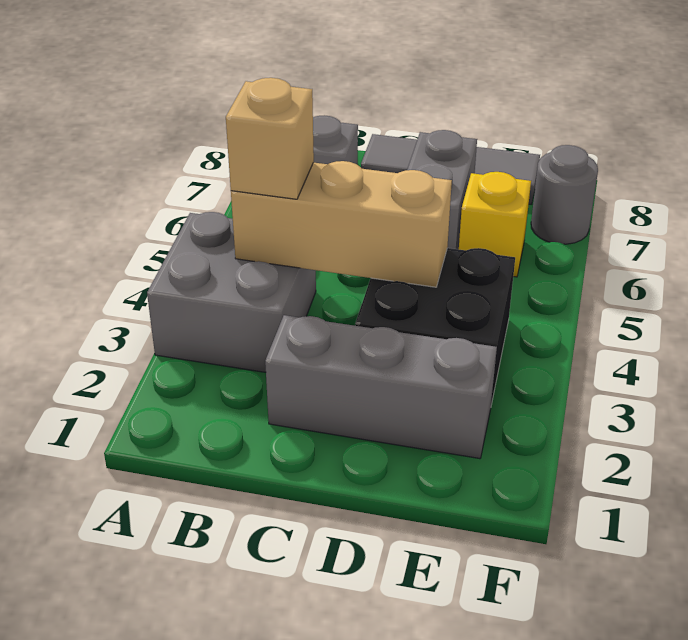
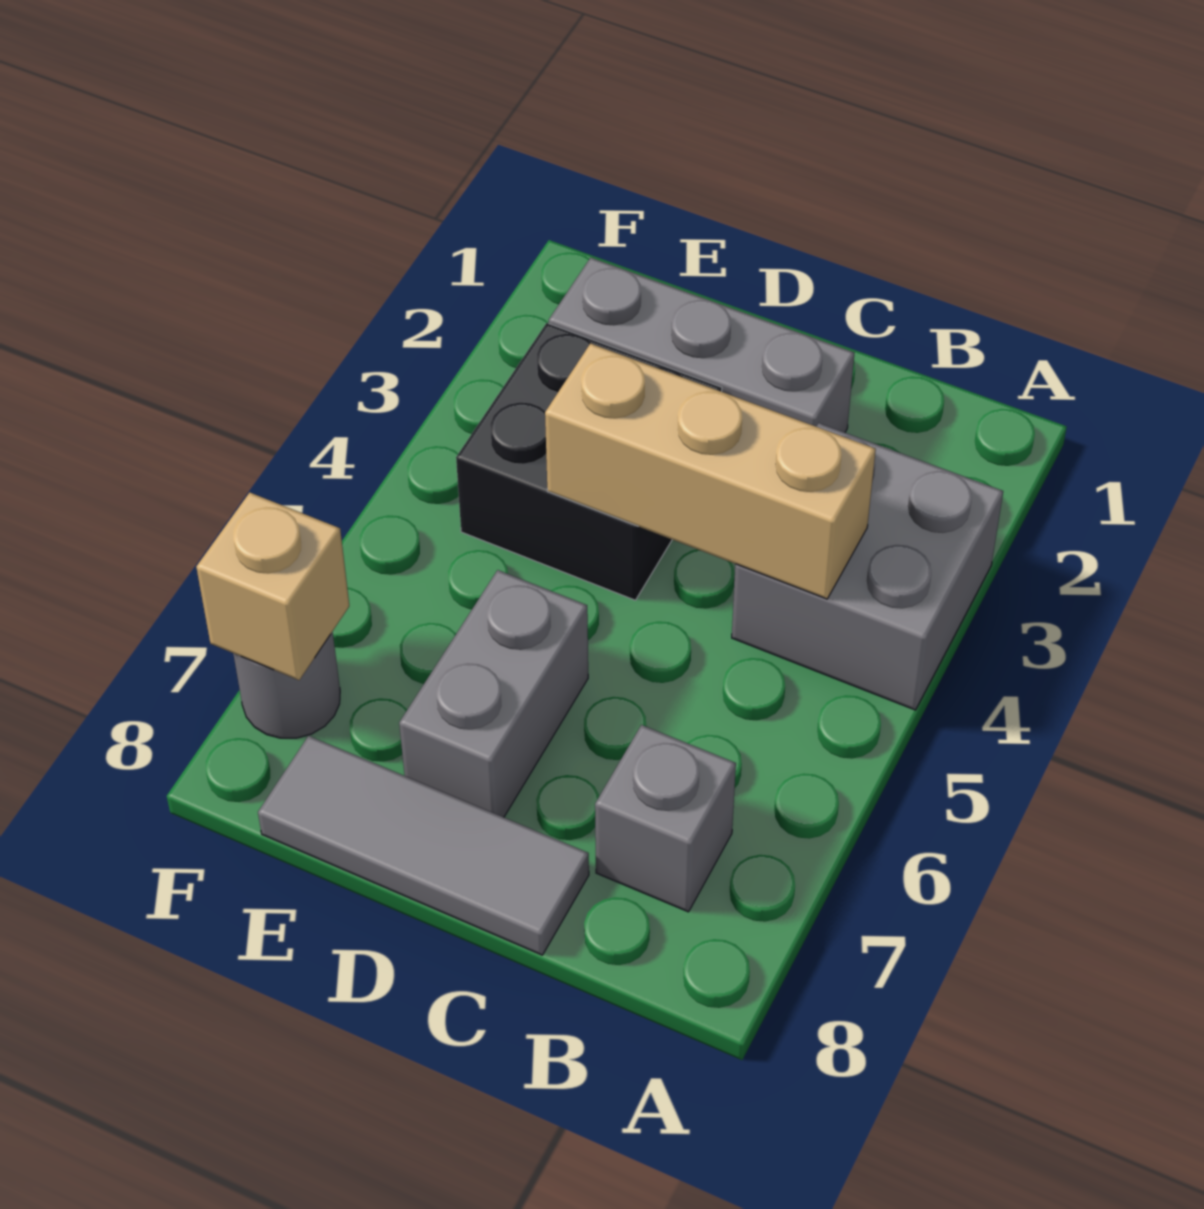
tan brick B4 level 3 -> tan brick F7 level 2
yellow brick E6 level 1 -> none

